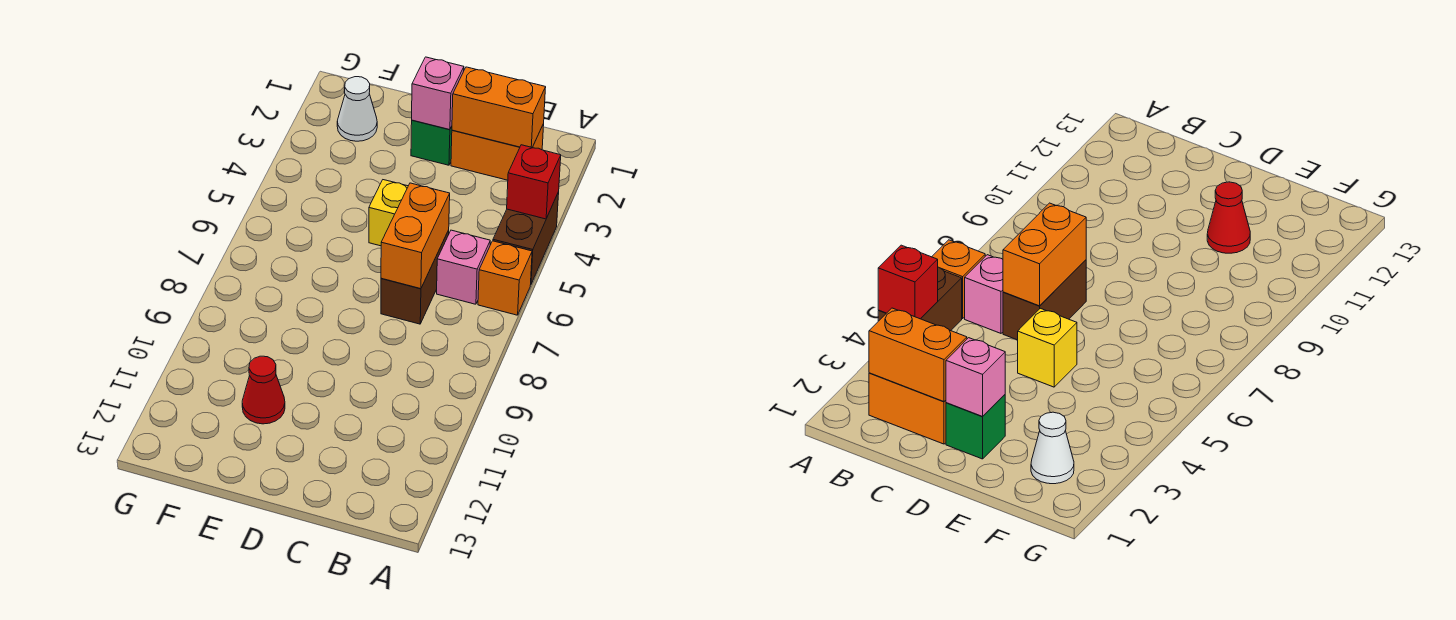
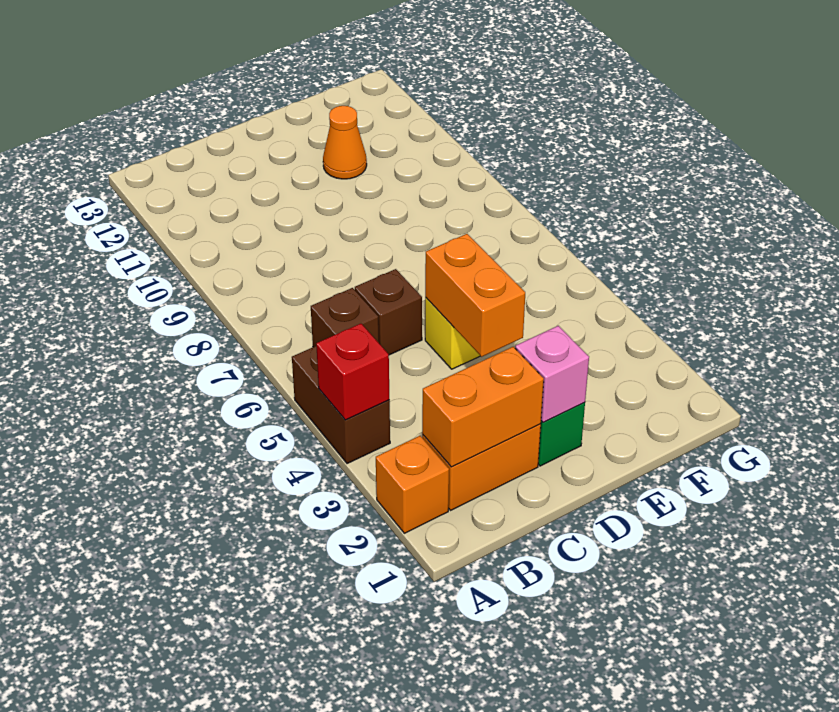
orange brick A6 level 1 -> orange brick A2 level 1
pink brick B6 level 1 -> brown brick B6 level 1
brown brick C6:C7 level 1 -> brown brick C6 level 1
orange brick C6:C7 level 2 -> orange brick D4:D5 level 2
red cone E11 level 1 -> orange cone E11 level 1
white cone F2 level 1 -> none

